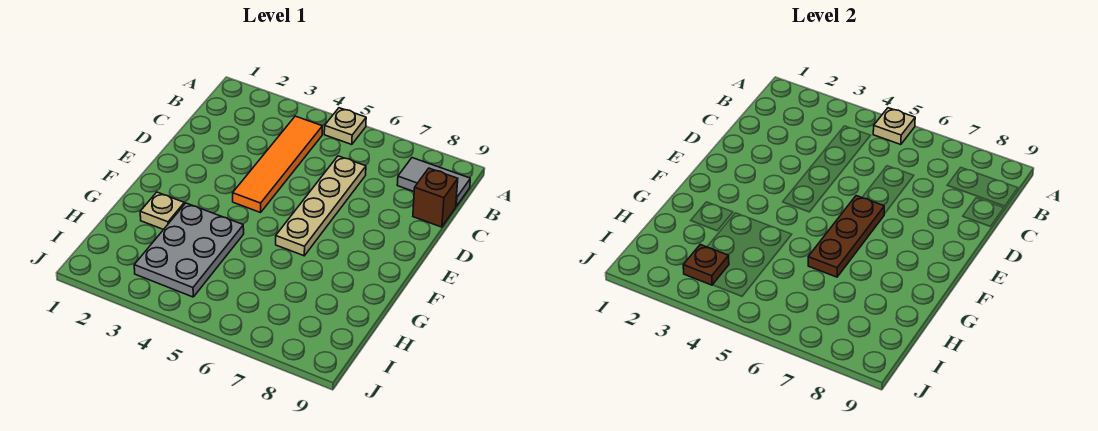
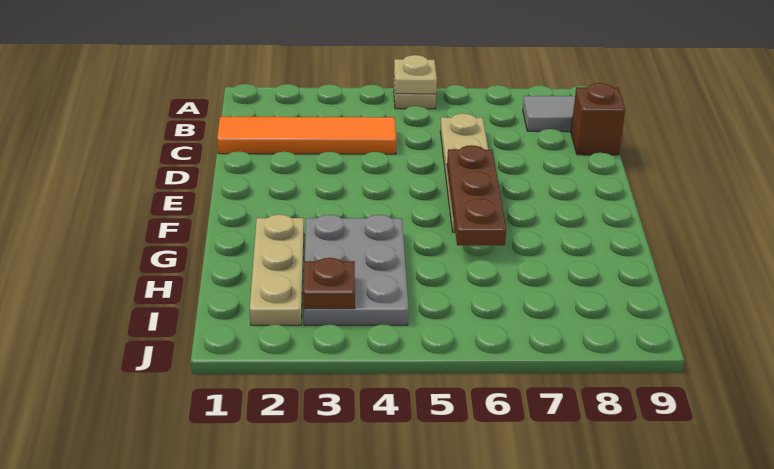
orange tile B4:E4 level 1 -> orange tile C1:C4 level 1
tan plate G2 level 1 -> tan plate G2:I2 level 1

